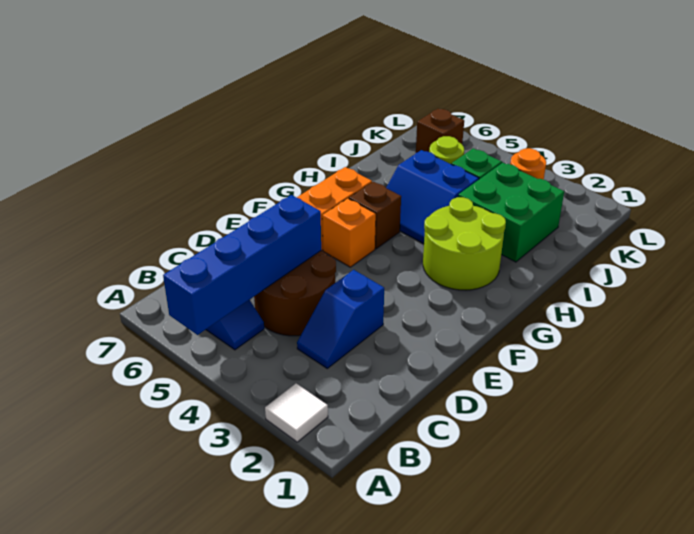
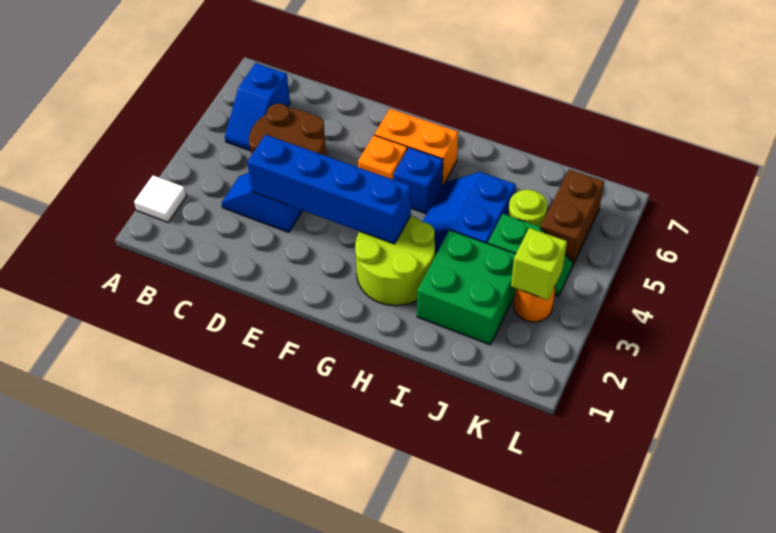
blue brick A5:D5 level 2 -> blue brick D3:G3 level 2
brown brick G5 level 1 -> blue brick G5 level 1
none -> lime brick K3 level 2
brown brick K6 level 1 -> brown brick K5:K6 level 1

